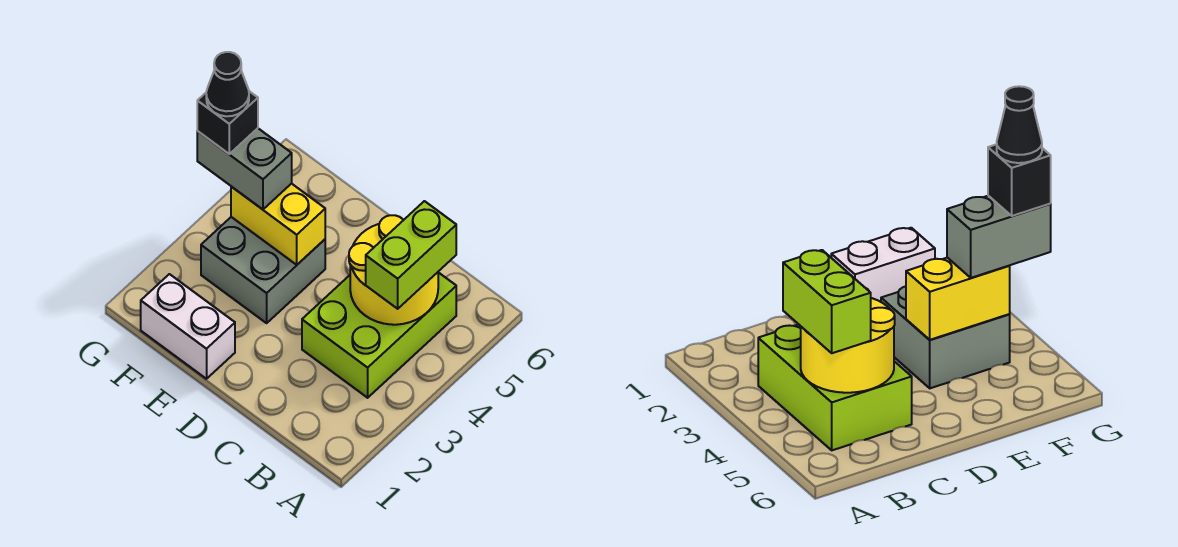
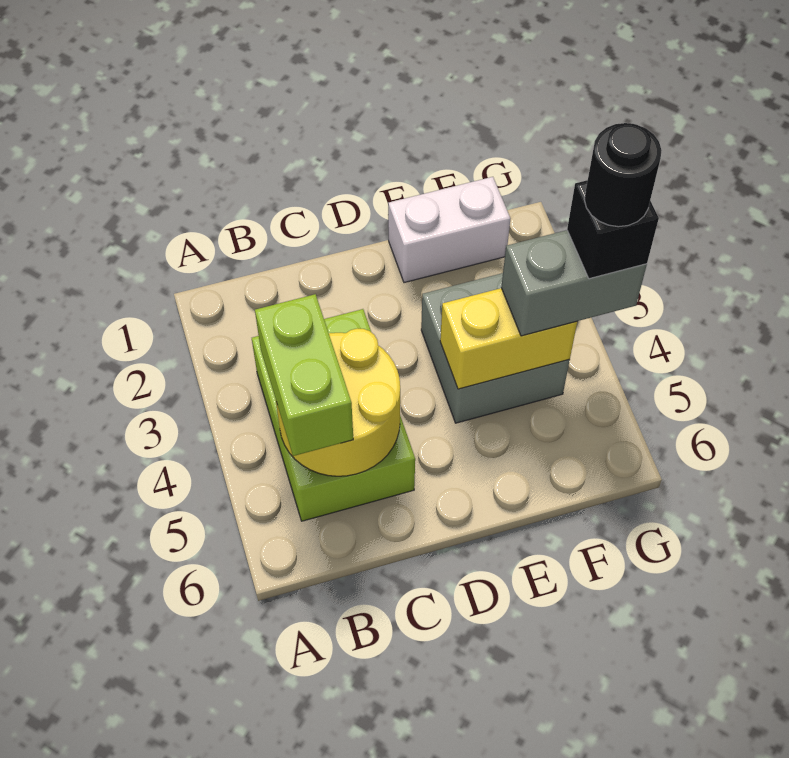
black cone G4 level 5 -> black round brick G4 level 5

